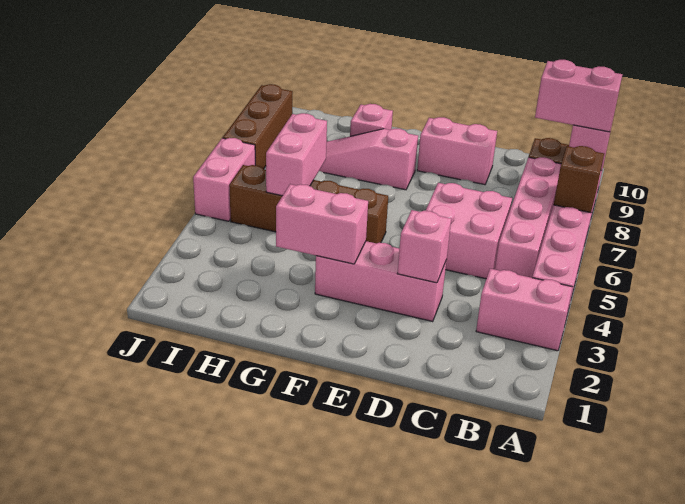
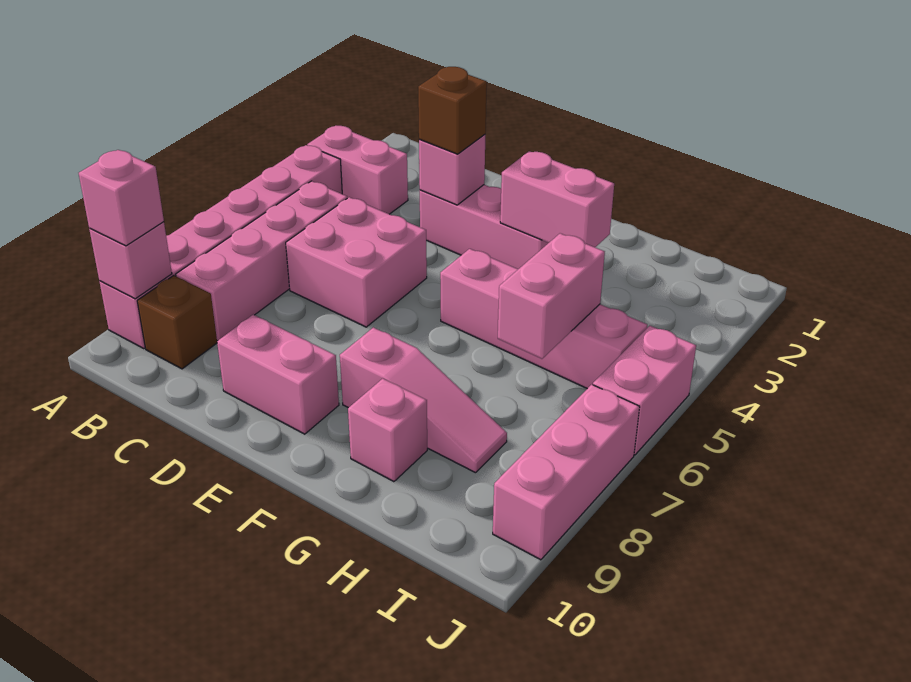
brown brick A7 level 2 -> brown brick D3 level 3
pink brick A9:B9 level 3 -> pink brick A9 level 3
brown brick F5:I5 level 1 -> pink brick F5:I5 level 1
brown brick J7:J9 level 1 -> pink brick J7:J9 level 1

